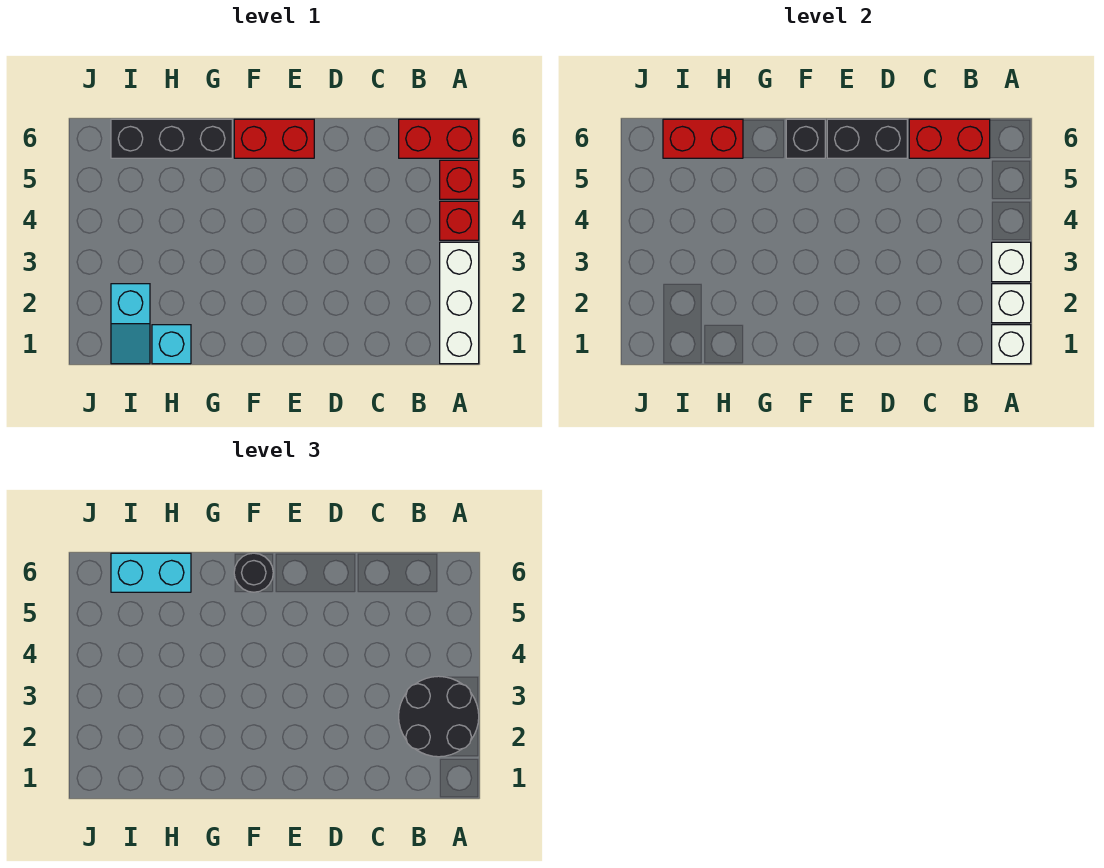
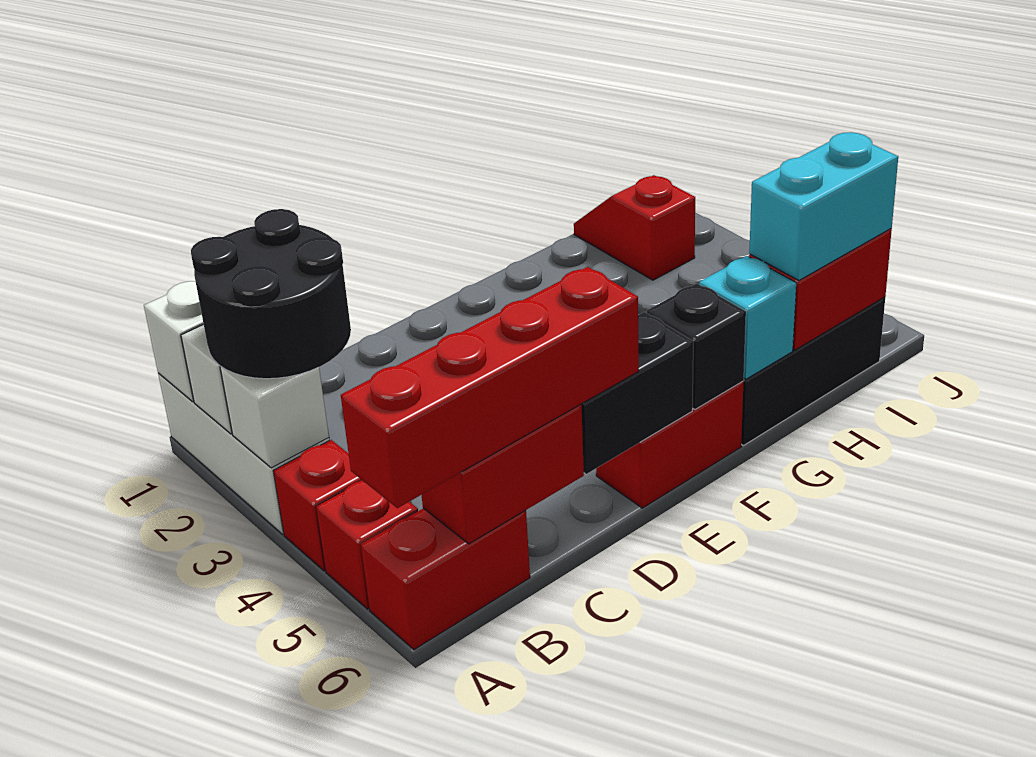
none -> red brick A6:D6 level 3
black round brick F6 level 3 -> none
cyan brick H1 level 1 -> cyan brick G6 level 2
cyan slope I1:I2 level 1 top 2 -> red slope I1:I2 level 1 top 2

